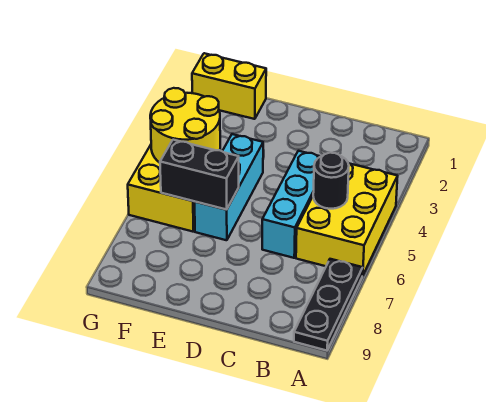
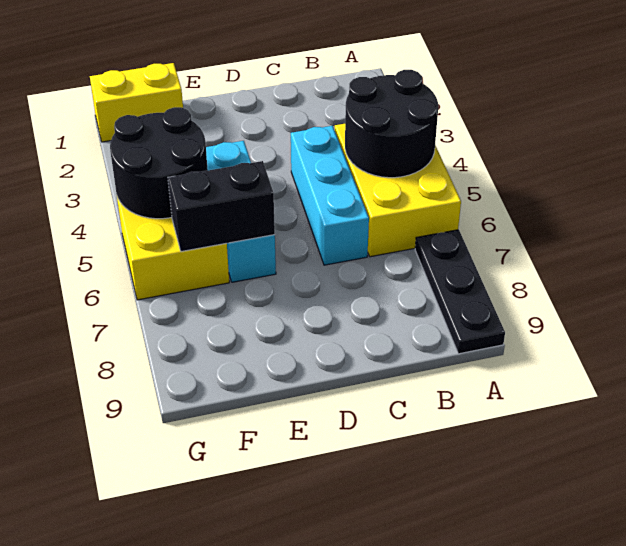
black round brick B5 level 2 -> black round brick A4:B5 level 2
yellow round brick F4:G5 level 2 -> black round brick F4:G5 level 2

